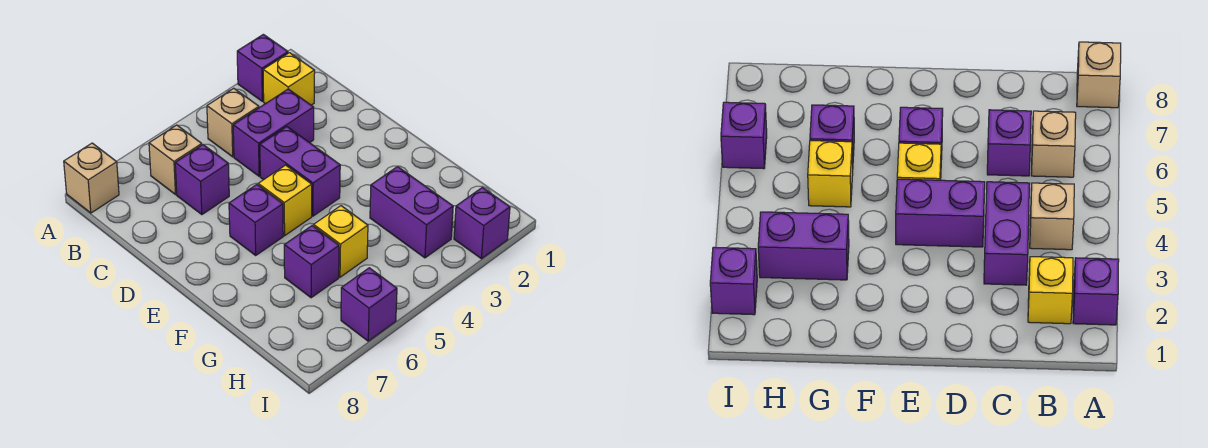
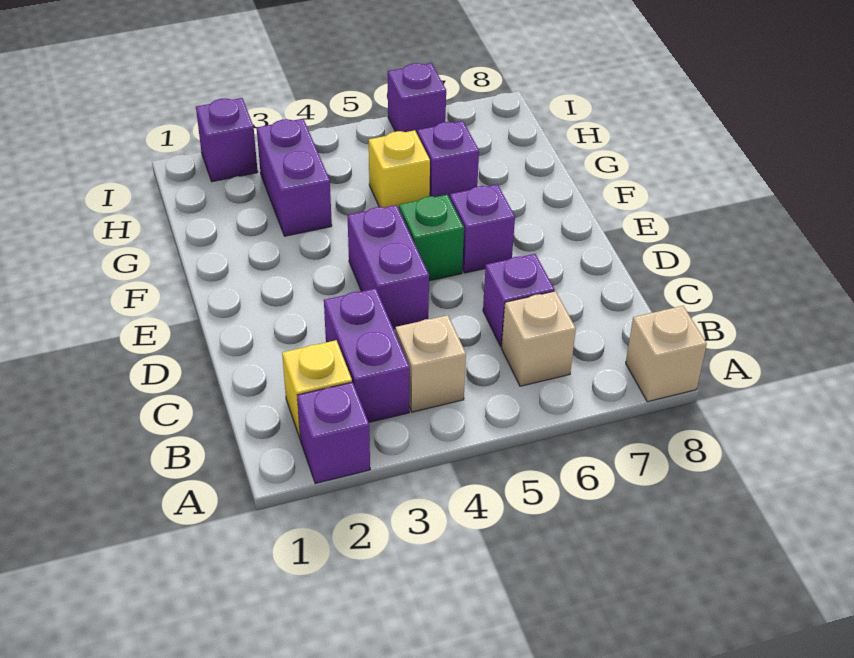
purple brick C3:C4 level 1 -> purple brick B3:C3 level 1
yellow brick E5 level 1 -> green brick E5 level 1

